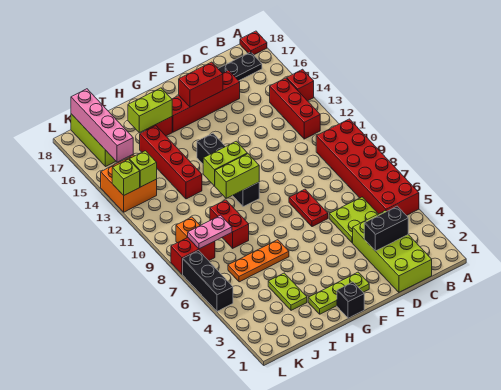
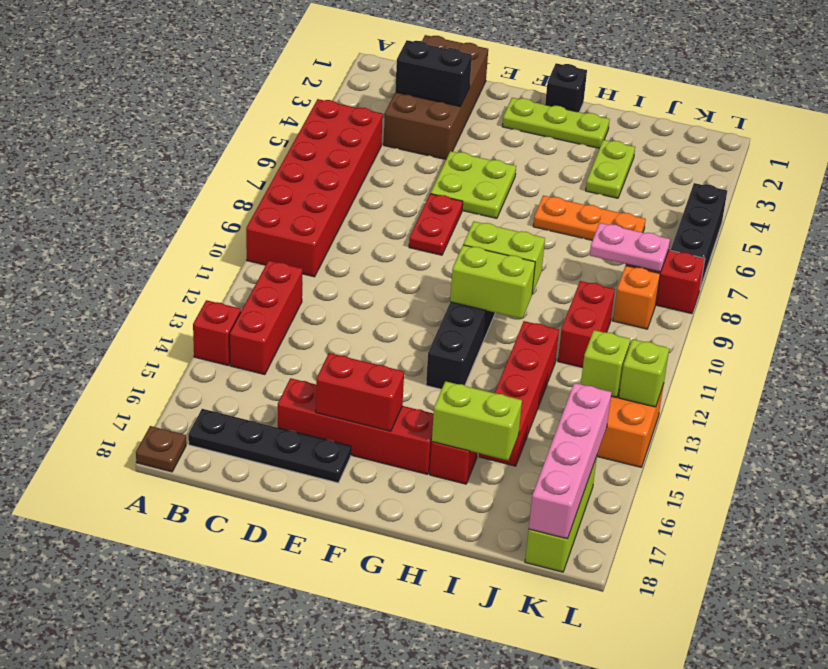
red plate A18 level 1 -> brown plate A18 level 1
lime brick C1:D4 level 1 -> brown brick C1:D4 level 1
lime plate C5:D6 level 1 -> lime plate E5:F6 level 1
red brick I8:I9 level 1 -> red brick J10:J11 level 1

